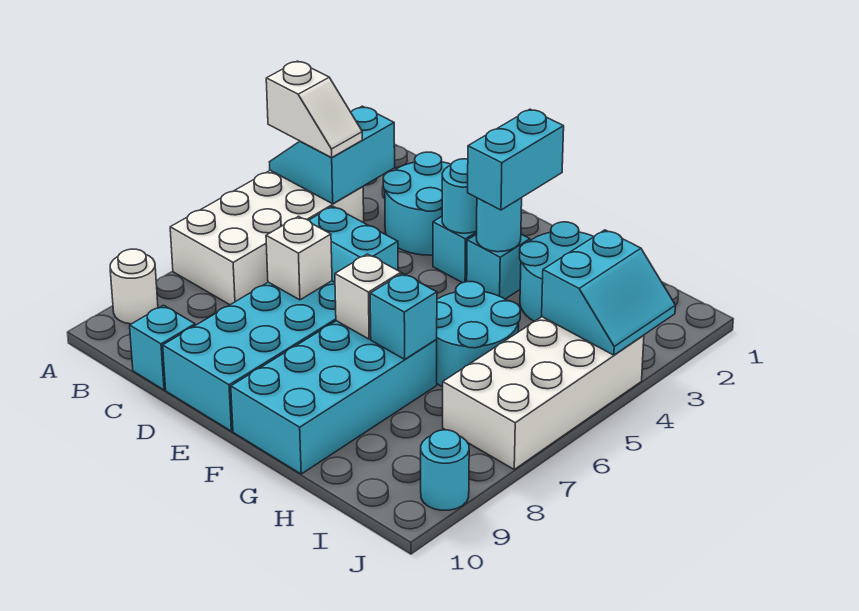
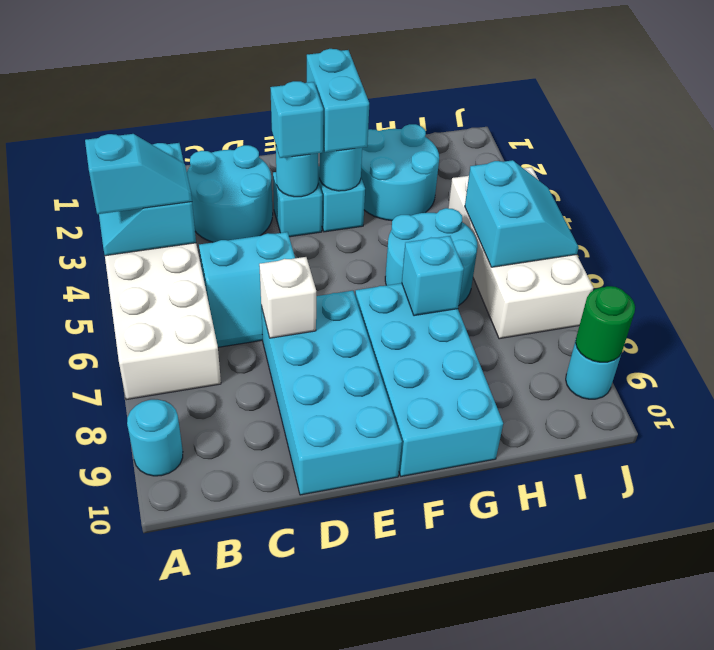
white slope A4:B4 level 3 top A -> cyan slope A4:B4 level 3 top A
white round brick A9 level 1 -> cyan round brick A9 level 1
cyan brick C10 level 1 -> cyan brick E3 level 3
white brick F7 level 2 -> none
cyan slope I3:J4 level 2 top I -> cyan slope I5:J6 level 2 top I
none -> green round brick J9 level 2

